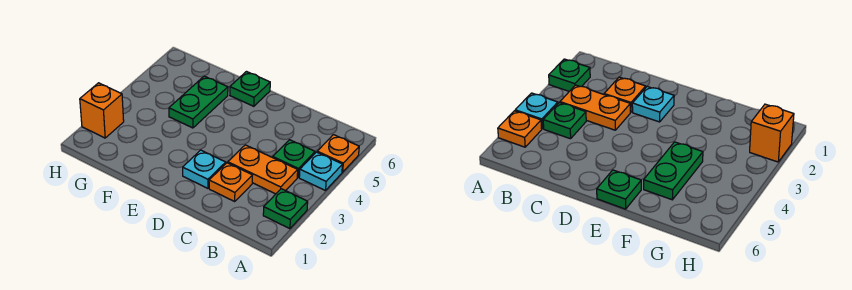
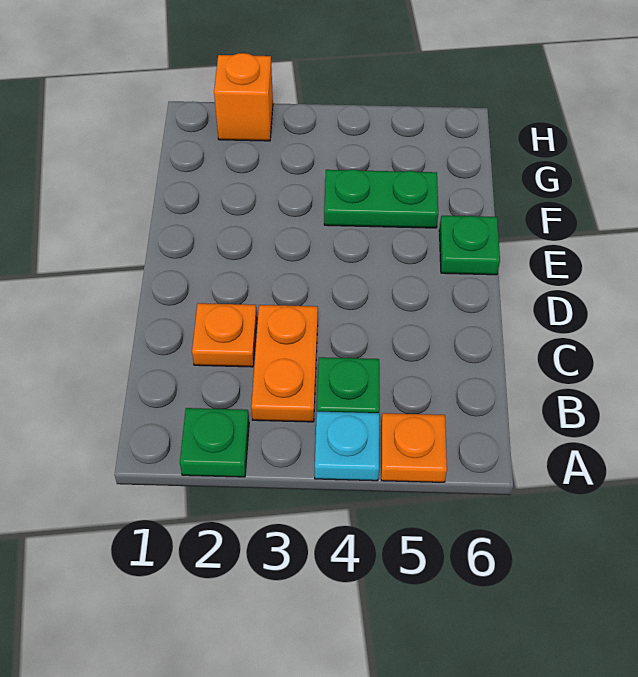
cyan plate D2 level 1 -> none

